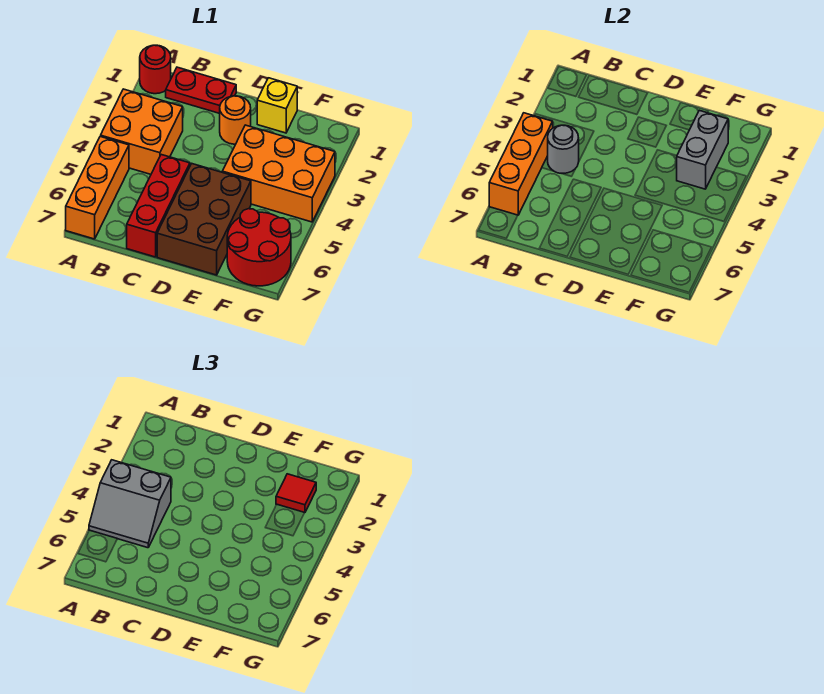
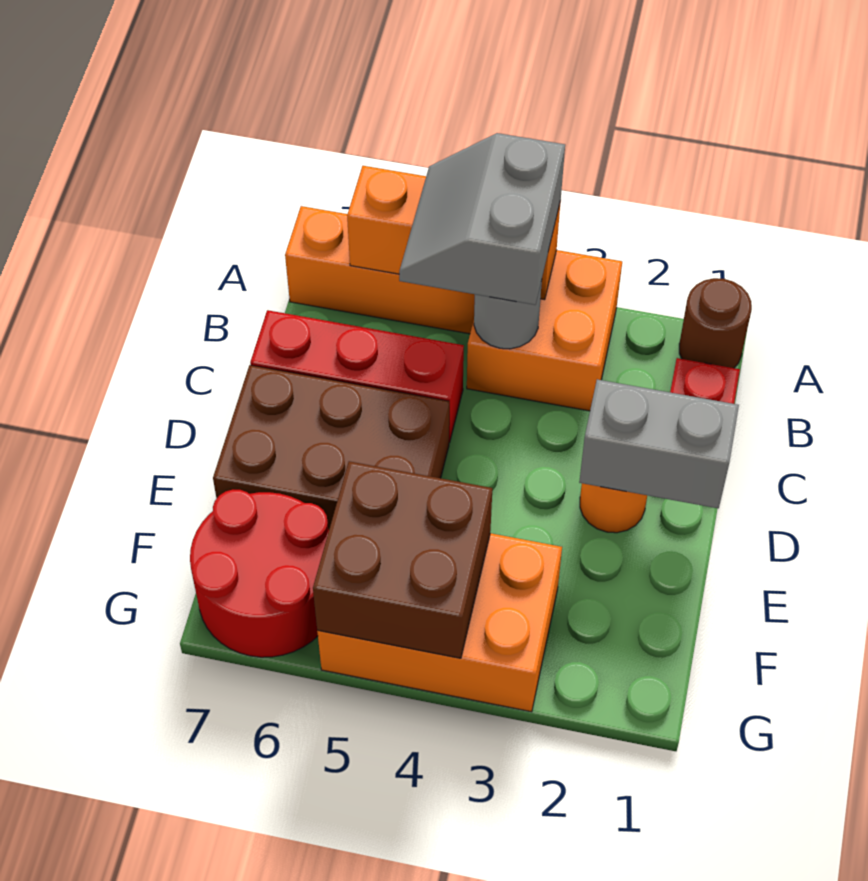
red round brick A1 level 1 -> brown round brick A1 level 1
yellow brick E1 level 1 -> none
orange brick E3:G4 level 1 -> orange brick F3:G5 level 1
grey brick F2:F3 level 2 -> grey brick D1:D2 level 2
red tile F2 level 3 -> none
none -> brown brick F4:G5 level 2

